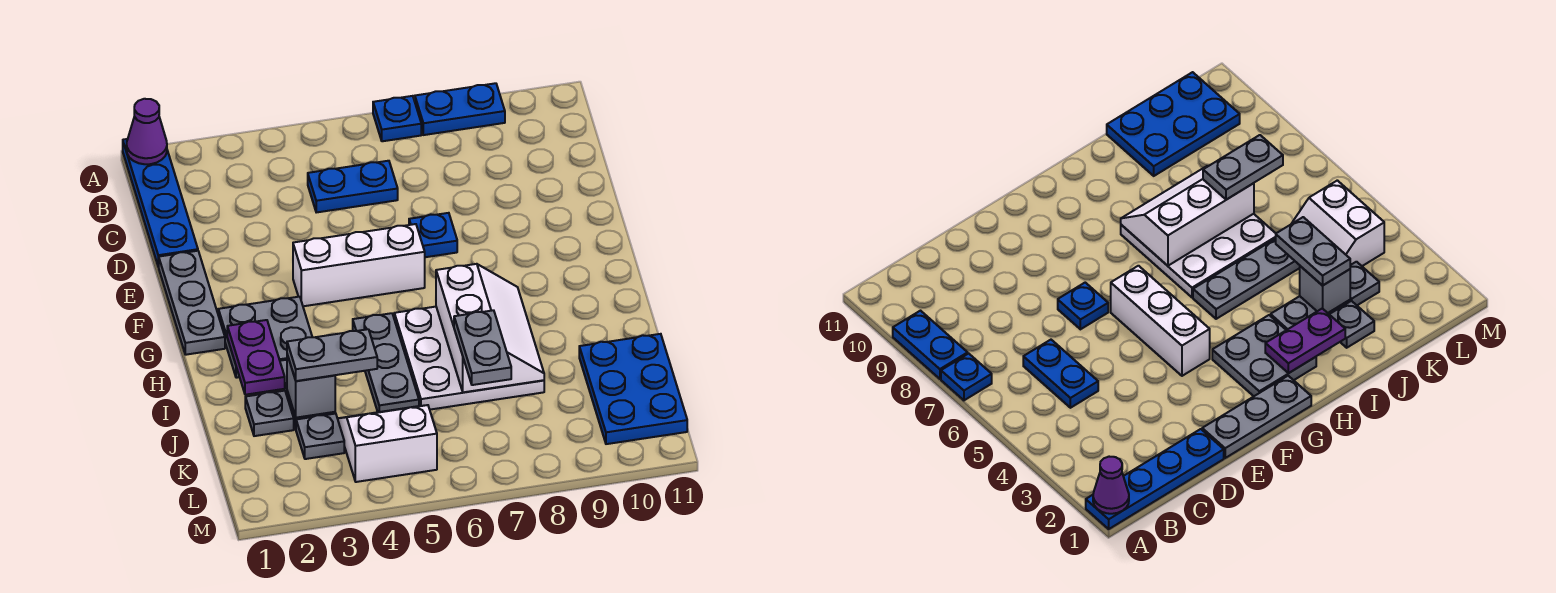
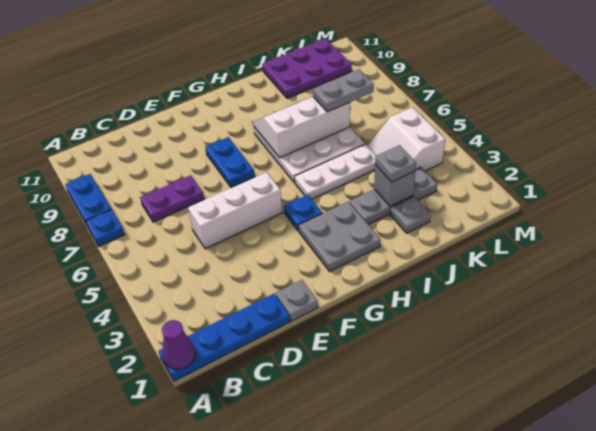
blue plate C5:C6 level 1 -> blue plate F7:F8 level 1
grey plate E1:G1 level 1 -> grey plate E1 level 1
blue plate E7 level 1 -> blue plate G4 level 1
white brick F4:F6 level 1 -> white brick D5:F5 level 1
purple plate H2:I2 level 2 -> purple plate C7:D7 level 1
grey plate H5:J5 level 1 -> white plate H5:J5 level 1
grey plate J3:J4 level 3 -> grey plate J3 level 3
blue plate J10:L11 level 1 -> purple plate J10:L11 level 1

